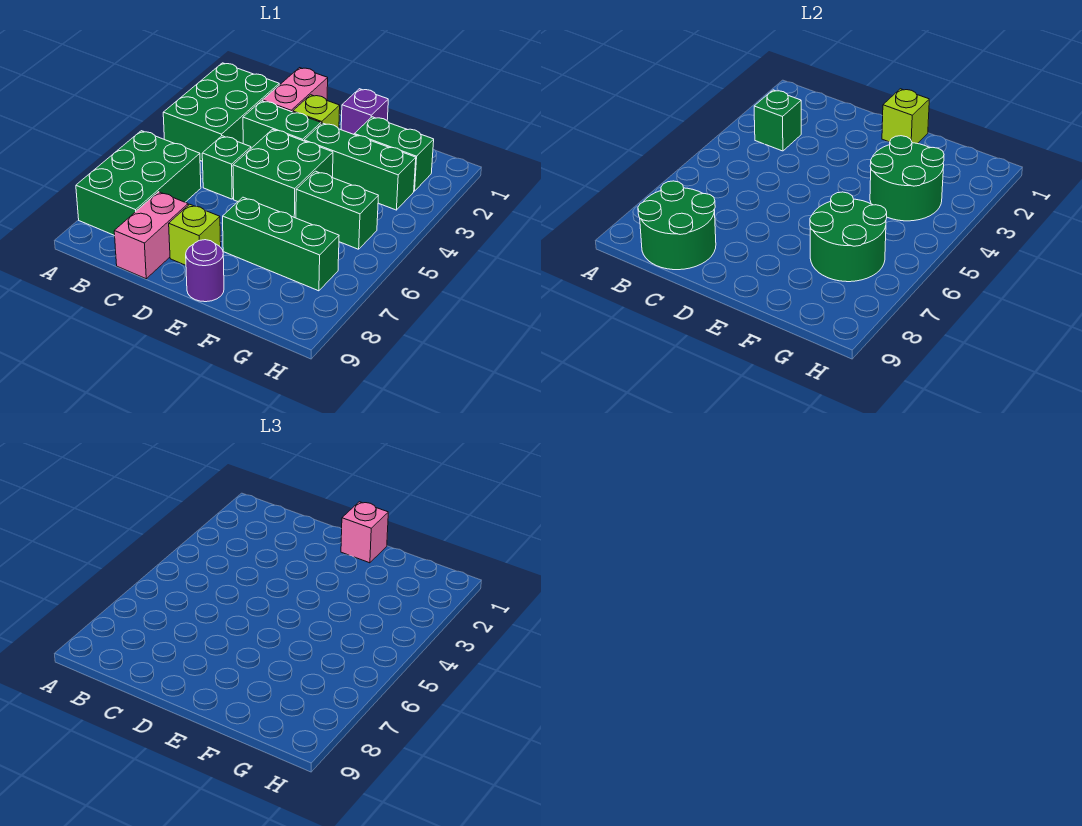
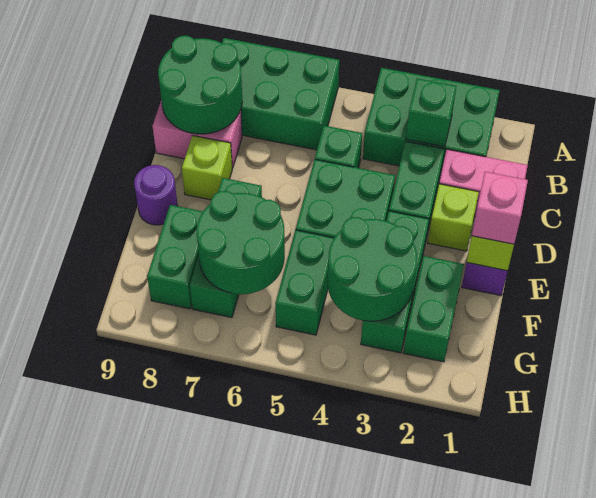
none -> green brick F8:G8 level 1

